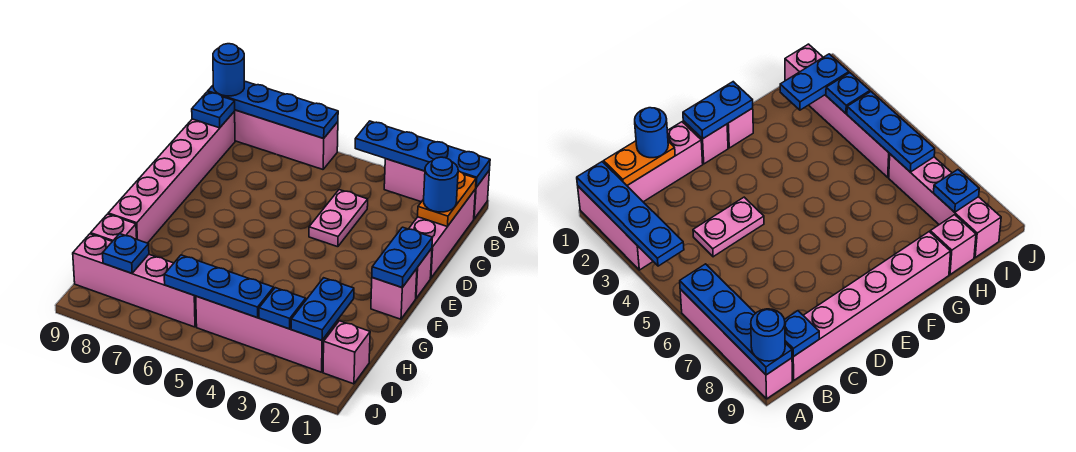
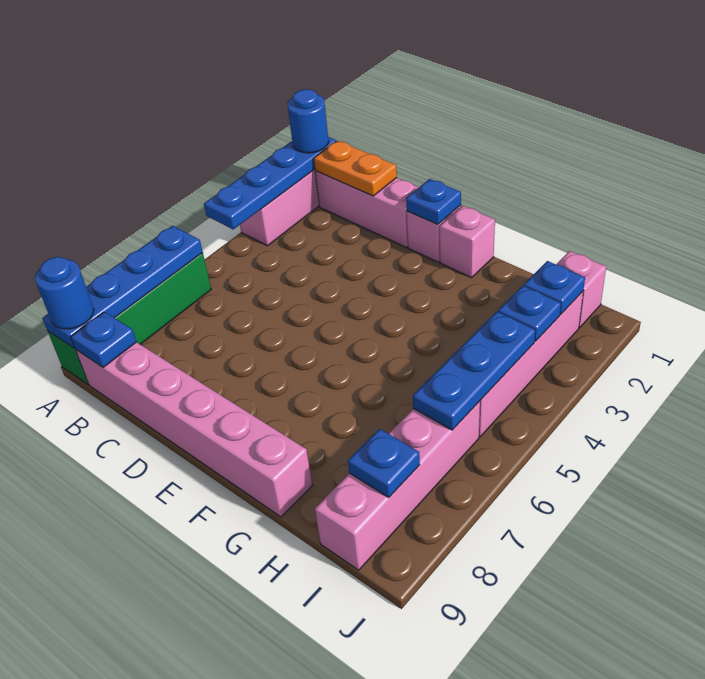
pink brick A6:A9 level 1 -> green brick A6:A9 level 1
blue round brick C1 level 3 -> blue round brick A1 level 3
pink plate C4:D4 level 1 -> none
blue plate E1:F1 level 2 -> blue plate E1 level 2
blue plate H2:I2 level 2 -> blue plate I2 level 2
pink brick H9 level 1 -> none

